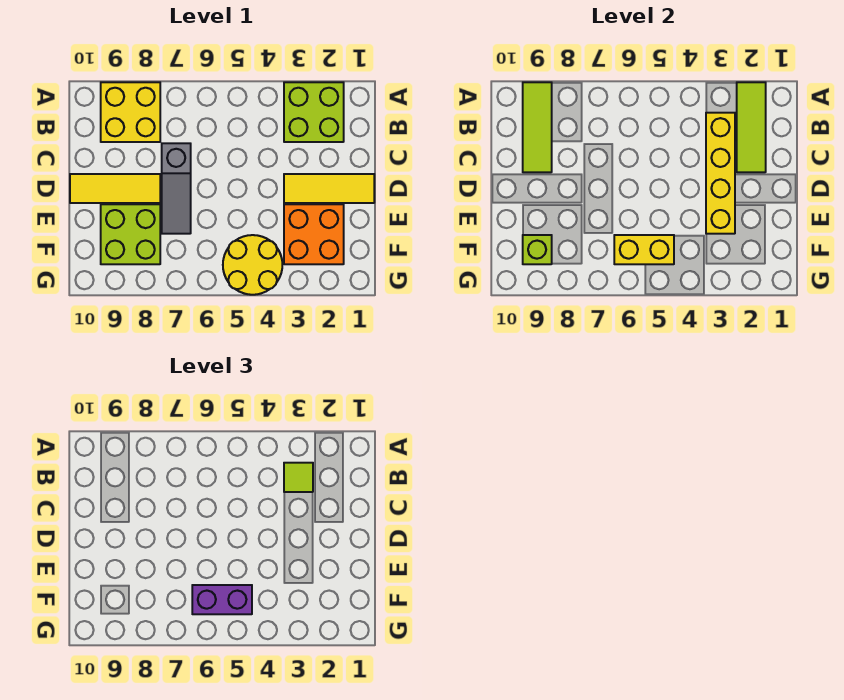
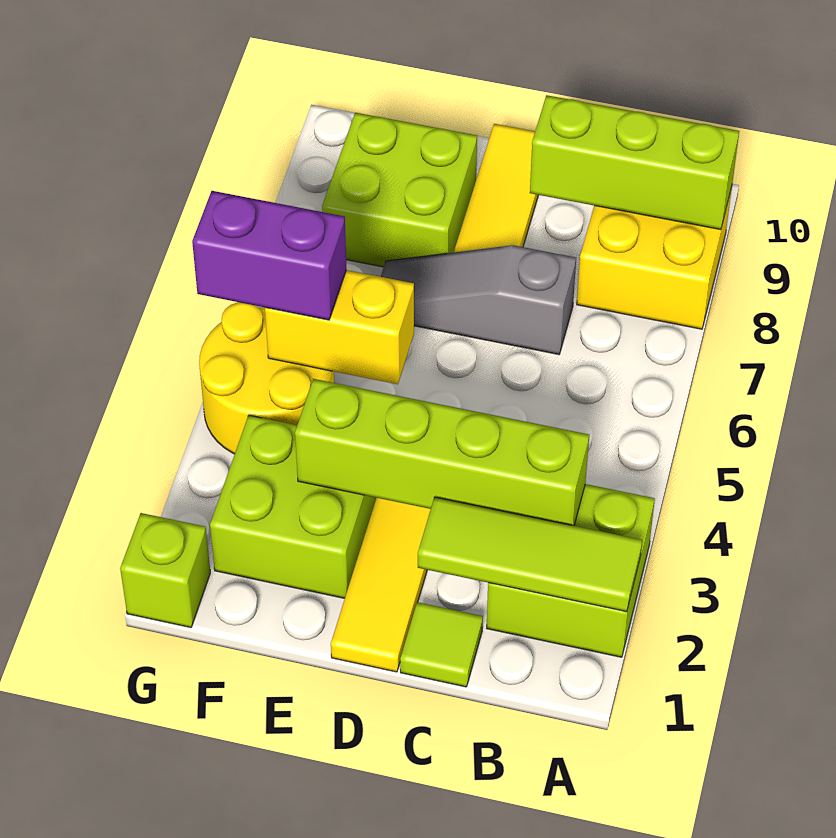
lime tile A9:C9 level 2 -> lime brick A9:C9 level 2
yellow brick B3:E3 level 2 -> lime brick B3:E3 level 2
lime tile B3 level 3 -> lime tile C1 level 1
orange brick E2:F3 level 1 -> lime brick E2:F3 level 1
yellow brick F5:F6 level 2 -> yellow brick E5:F5 level 2
purple brick F5:F6 level 3 -> purple brick F5:G5 level 3
lime brick F9 level 2 -> lime brick G1 level 1

